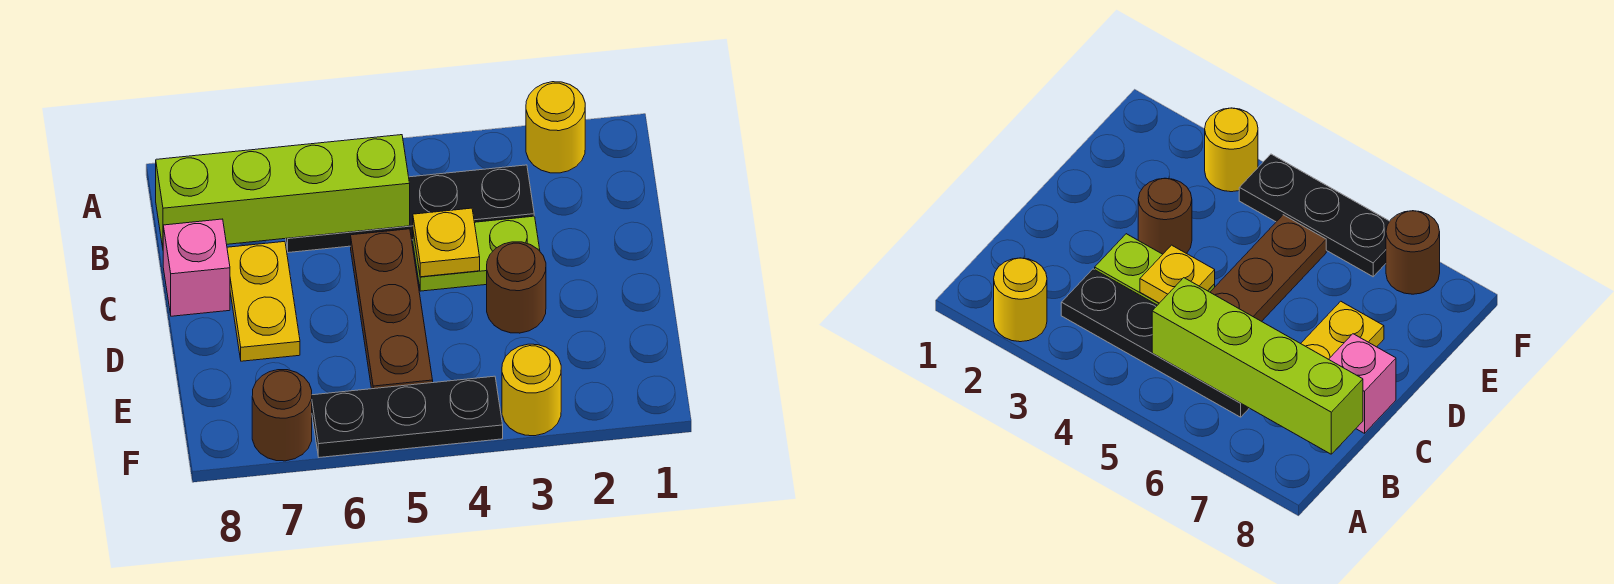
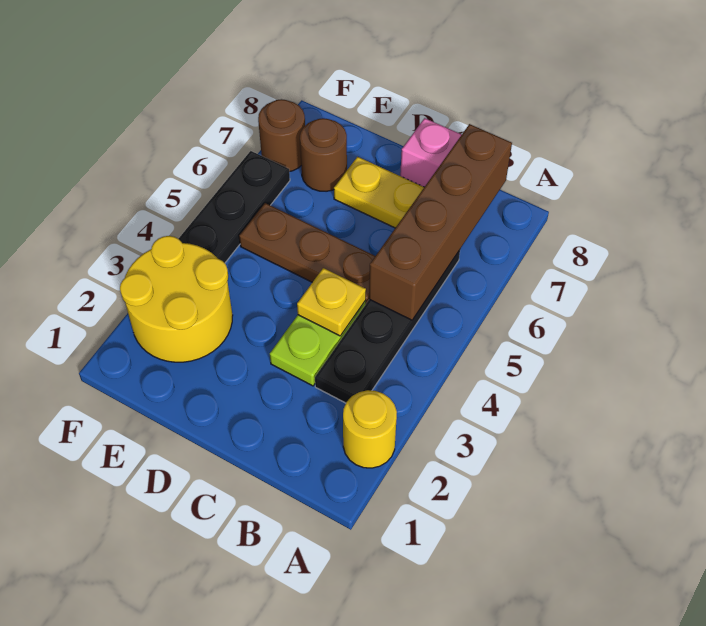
lime brick B5:B8 level 2 -> brown brick B5:B8 level 2
brown round brick D3 level 1 -> brown round brick E7 level 1
yellow round brick F3 level 1 -> yellow round brick E2:F3 level 1

